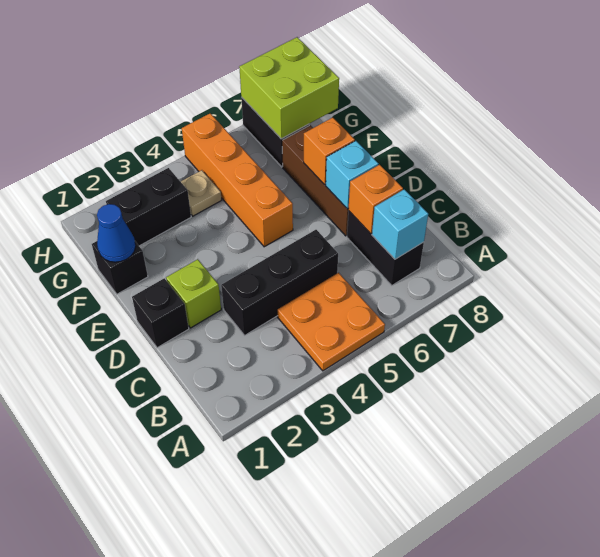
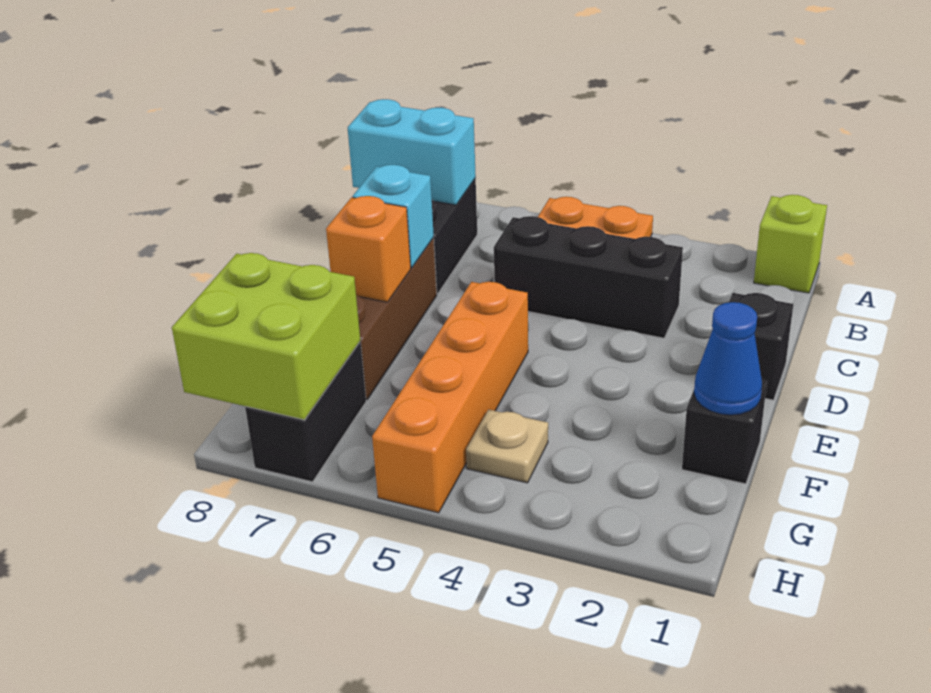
cyan brick B7 level 2 -> cyan brick B7:B8 level 2
orange brick C7 level 2 -> none
lime brick D2 level 1 -> lime brick A1 level 1
black brick G2:G3 level 1 -> none

